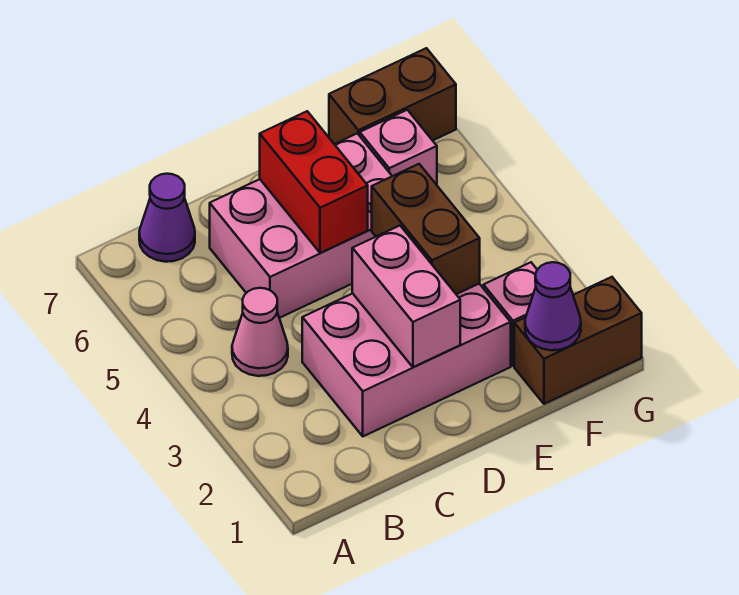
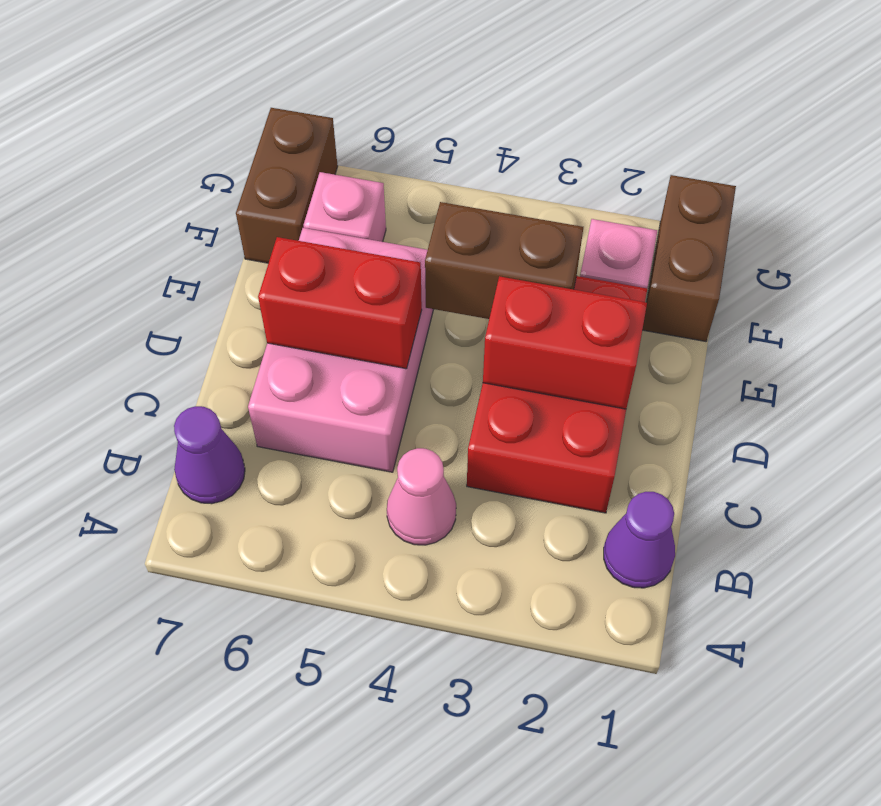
pink brick C2:E3 level 1 -> red brick C2:E3 level 1
pink brick D2:D3 level 2 -> red brick D2:D3 level 2
purple cone F1 level 2 -> purple cone B1 level 1

